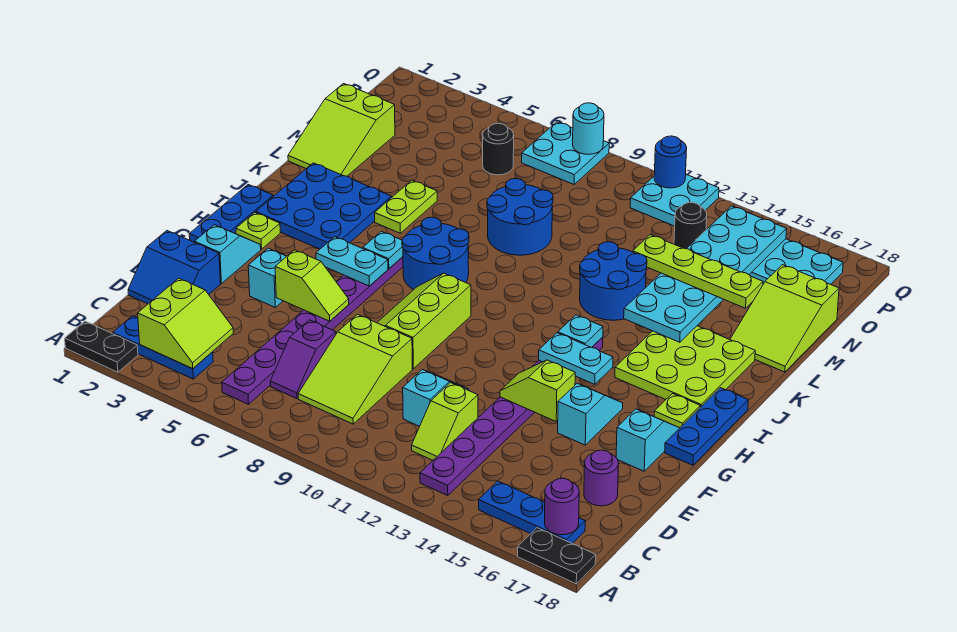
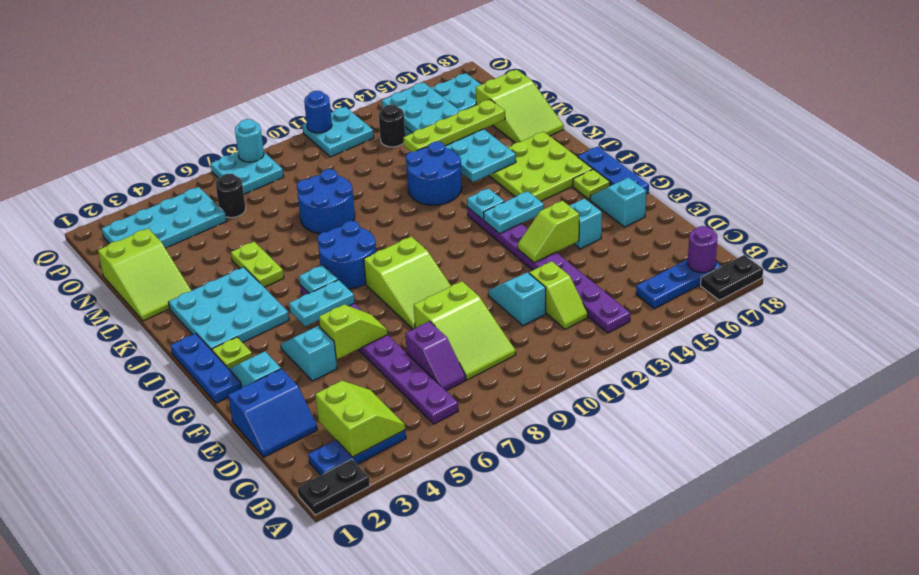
purple round brick D17 level 1 -> none
lime slope F8:H9 level 1 top 9 -> lime slope F8:H9 level 1 top H
blue plate I2:K4 level 1 -> cyan plate I2:K4 level 1
none -> cyan plate O2:P5 level 1

